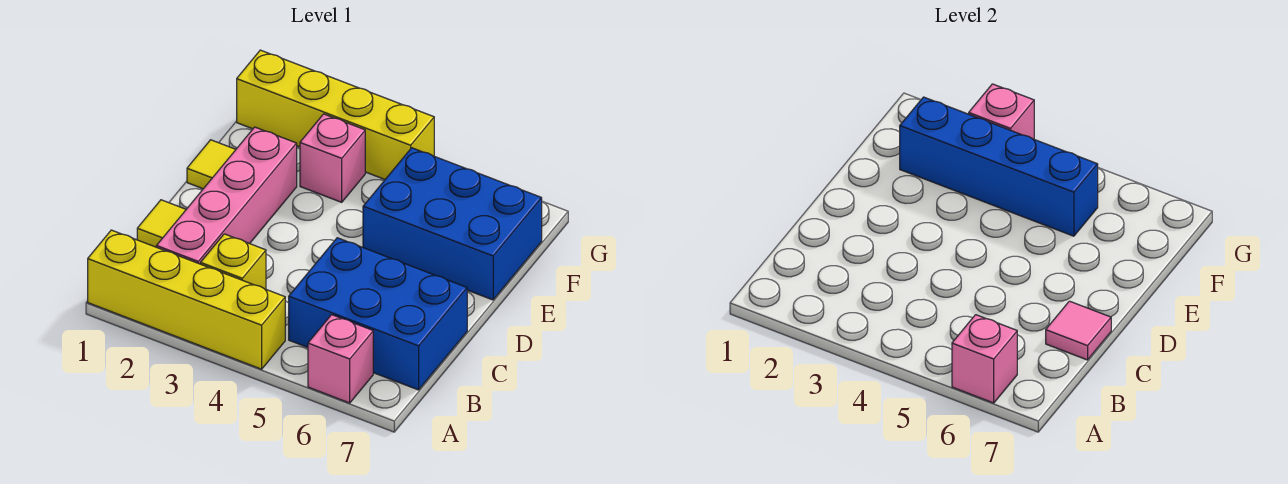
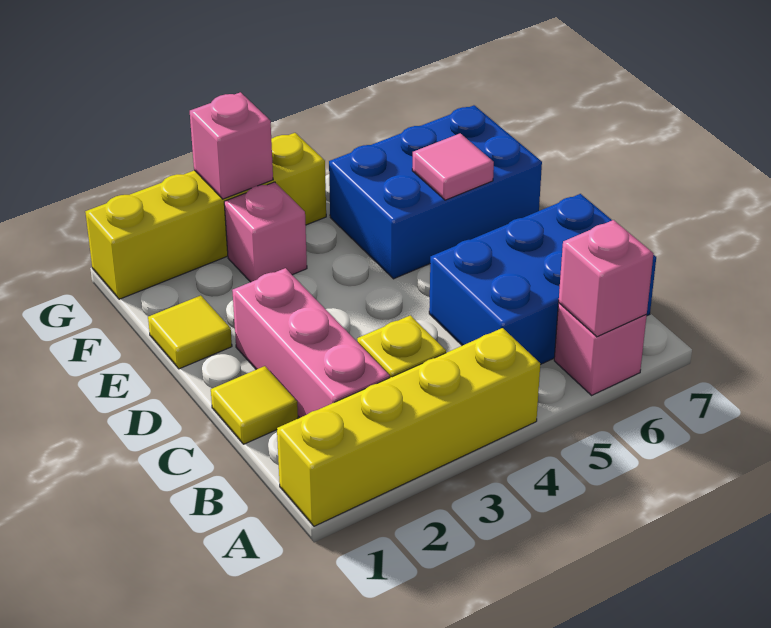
pink brick B2:E2 level 1 -> pink brick B2:D2 level 1
pink tile C7 level 2 -> pink tile E6 level 2
blue brick F2:F5 level 2 -> none

